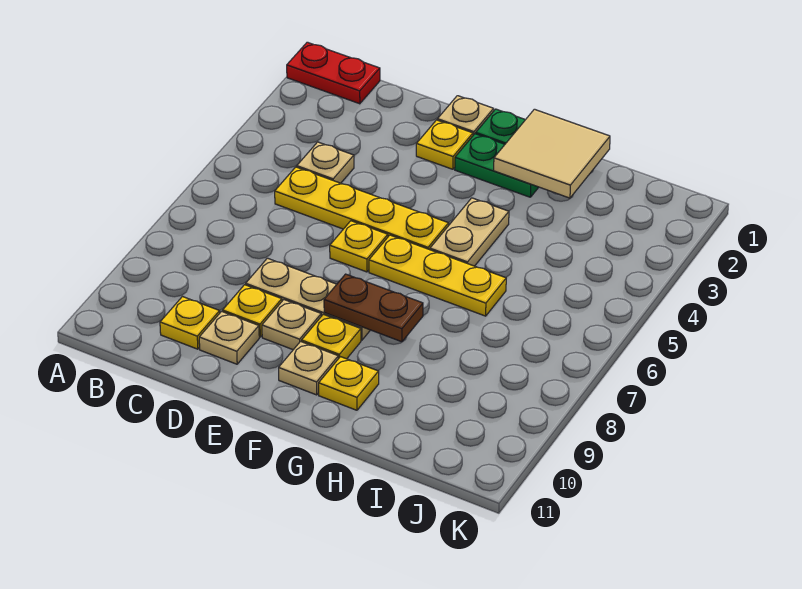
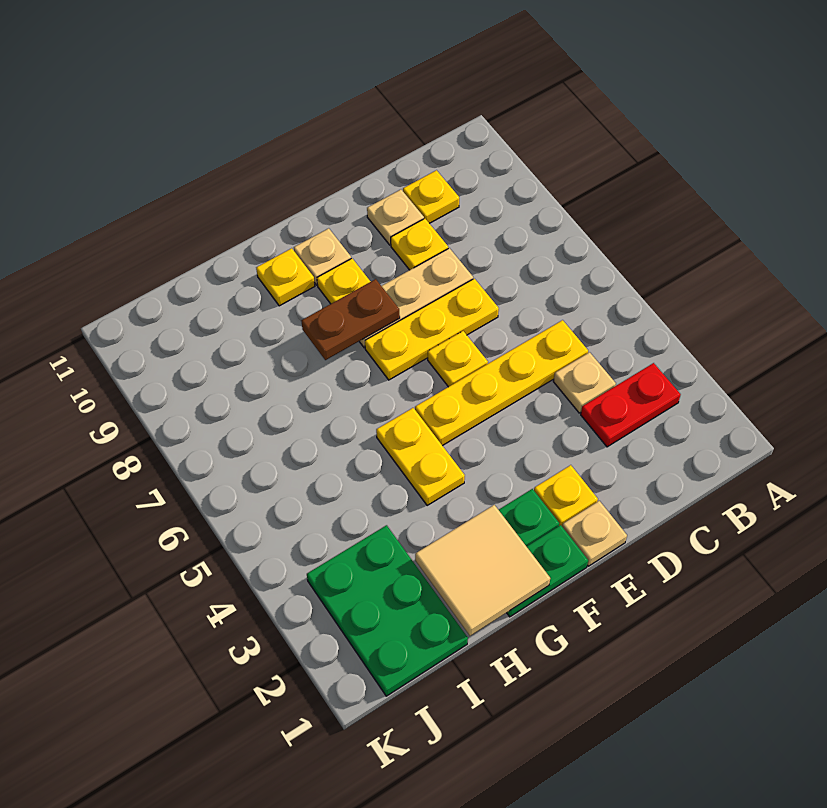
red plate A1:B1 level 1 -> red plate B3:C3 level 1
tan plate E9 level 1 -> none
yellow plate F6:H6 level 1 -> yellow plate D7:F7 level 1
tan plate G4:G5 level 1 -> yellow plate G4:G5 level 1
none -> green plate I1:J3 level 1

